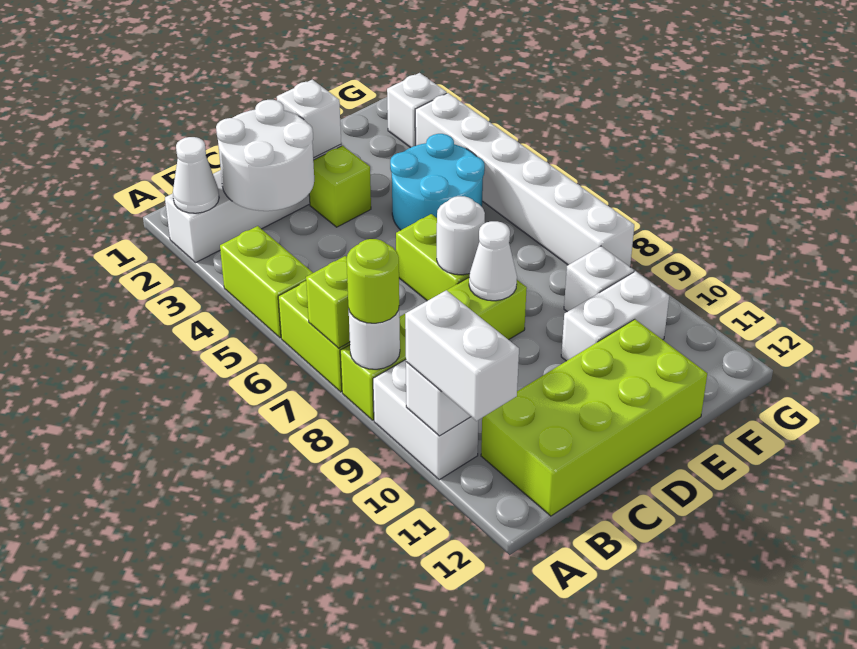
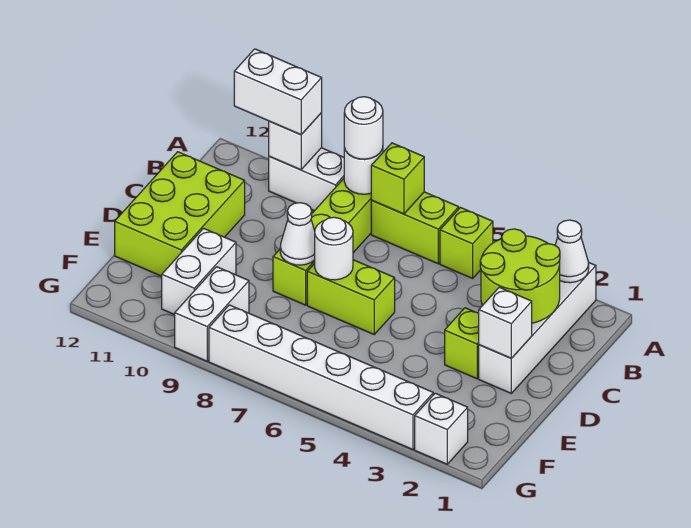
lime brick A4:A5 level 1 -> lime brick A5 level 1
lime round brick A8 level 3 -> white round brick A8 level 3
white round brick B2:C3 level 2 -> lime round brick B2:C3 level 2
lime brick B11:E12 level 1 -> lime brick C11:E12 level 1
cyan round brick E4:F5 level 1 -> none
white brick F9 level 1 -> white brick F9:G9 level 1

